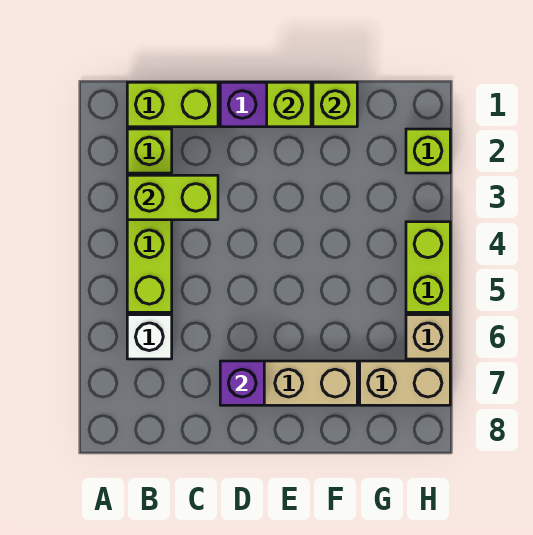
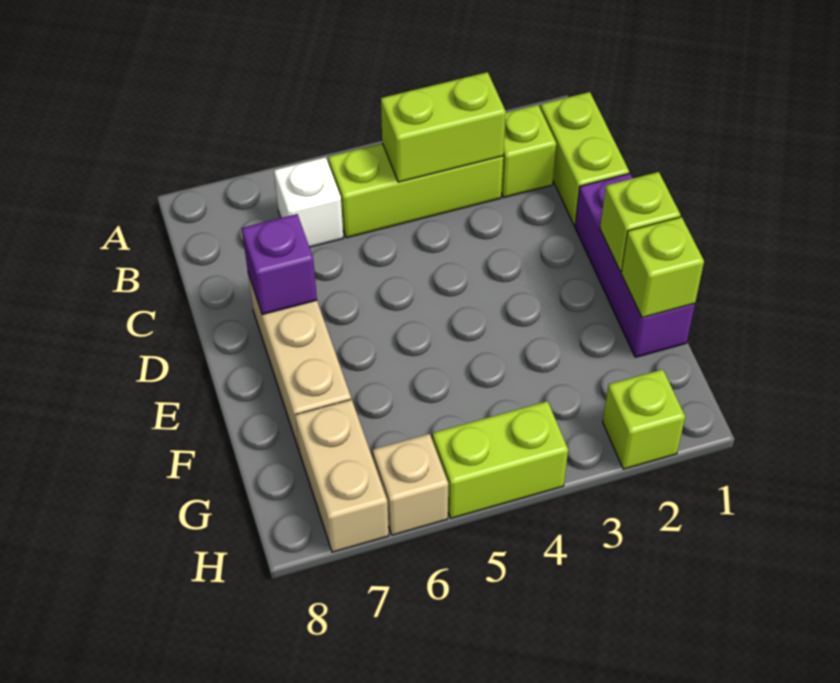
lime brick B3:C3 level 2 -> lime brick B3:B4 level 2

